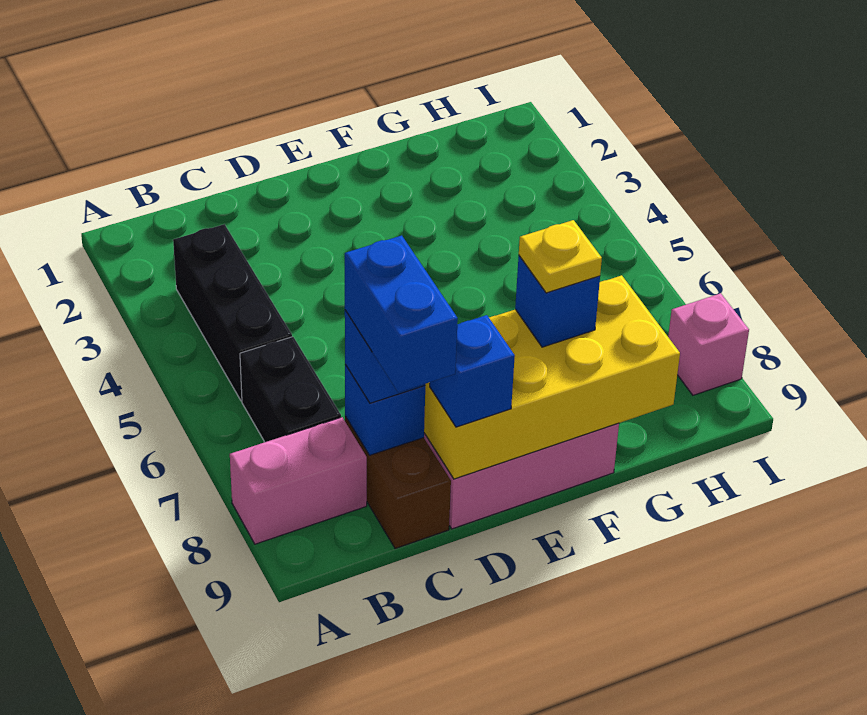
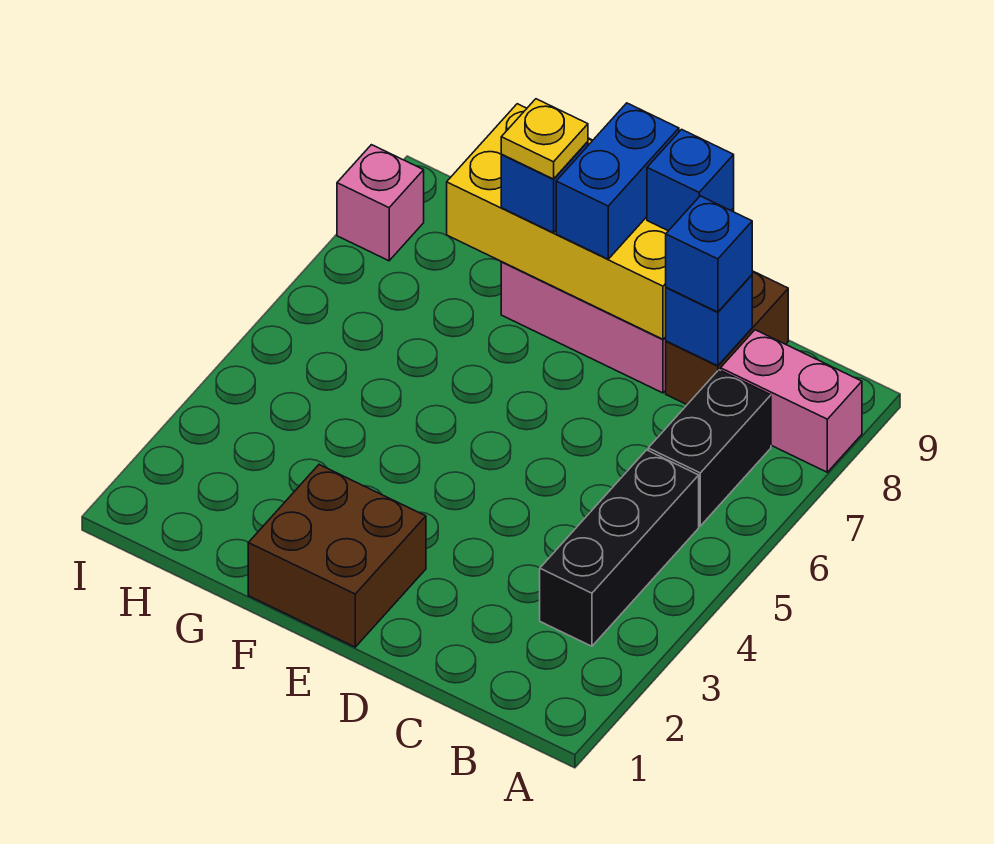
blue brick C8:C9 level 4 -> blue brick E8:E9 level 3
none -> brown brick E1:F2 level 1

